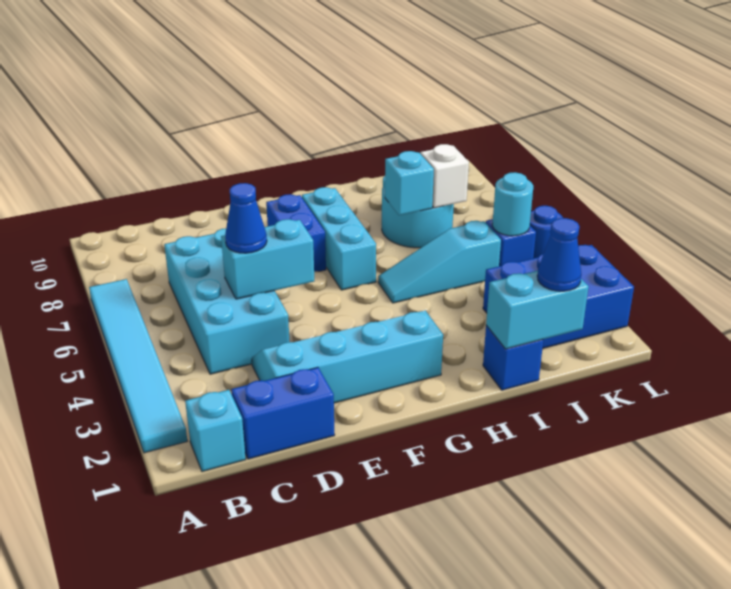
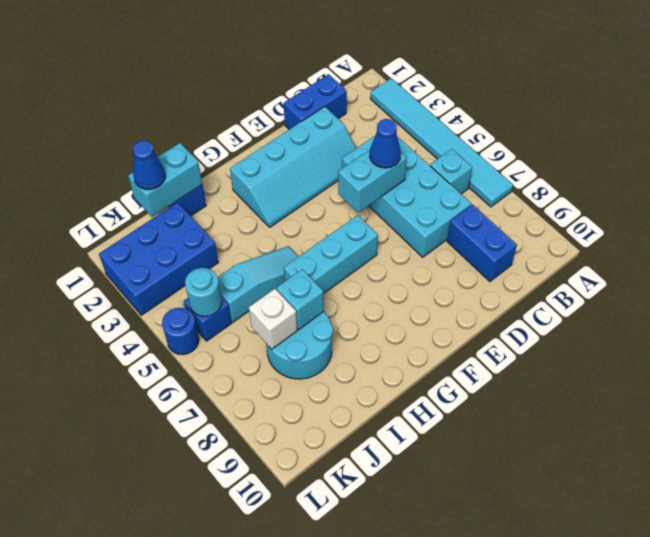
cyan brick B1 level 1 -> cyan brick B6 level 1
blue brick F7:F8 level 1 -> blue brick C8:C9 level 1
cyan brick G6:G8 level 1 -> cyan brick F6:H6 level 1

